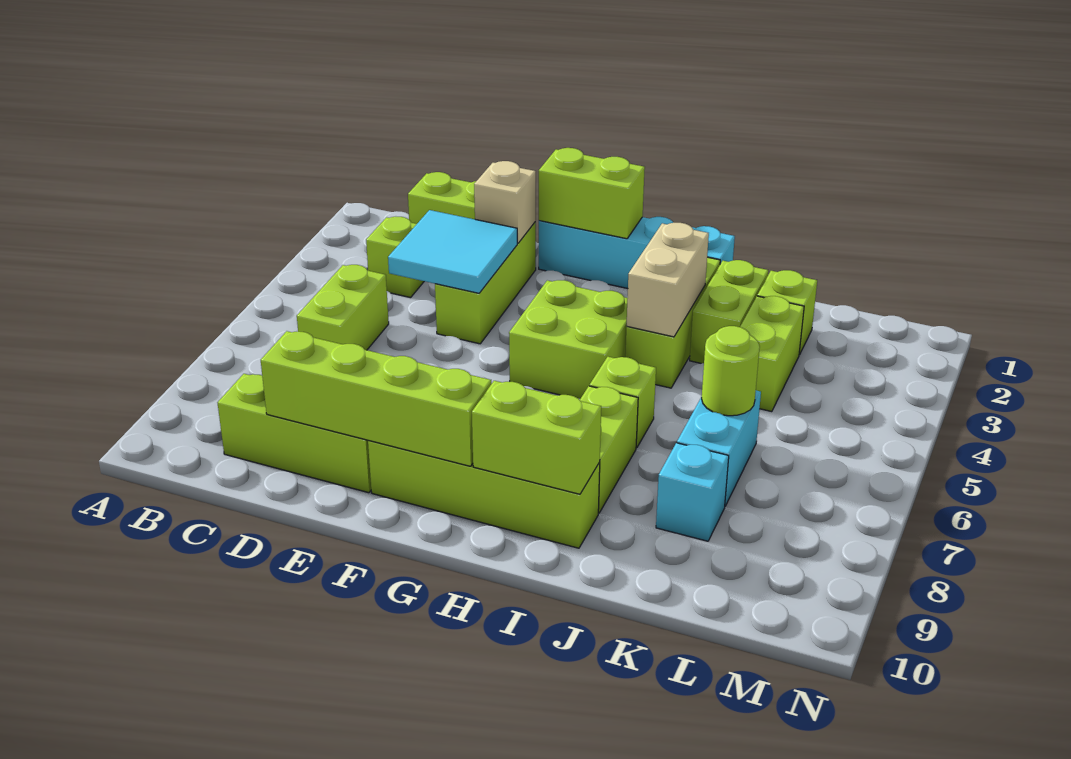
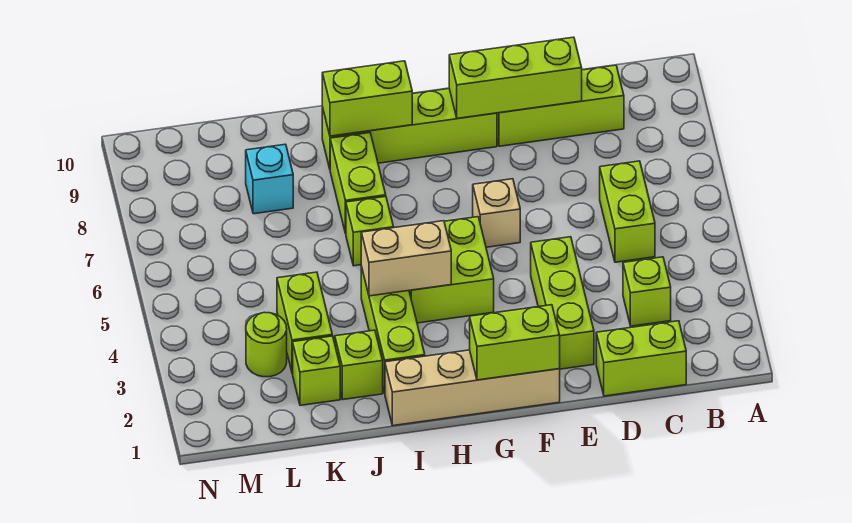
cyan tile D3:E4 level 2 -> none
lime brick D9:G9 level 2 -> lime brick D9:F9 level 2
tan brick E2 level 2 -> tan brick F6 level 1
cyan brick F1:I1 level 1 -> tan brick F1:I1 level 1
tan brick I3:I4 level 2 -> tan brick H4:I4 level 2
lime brick J2:J3 level 1 -> lime brick J2 level 1
cyan brick K6:K7 level 1 -> none
lime round brick K6 level 2 -> lime round brick L3 level 1

